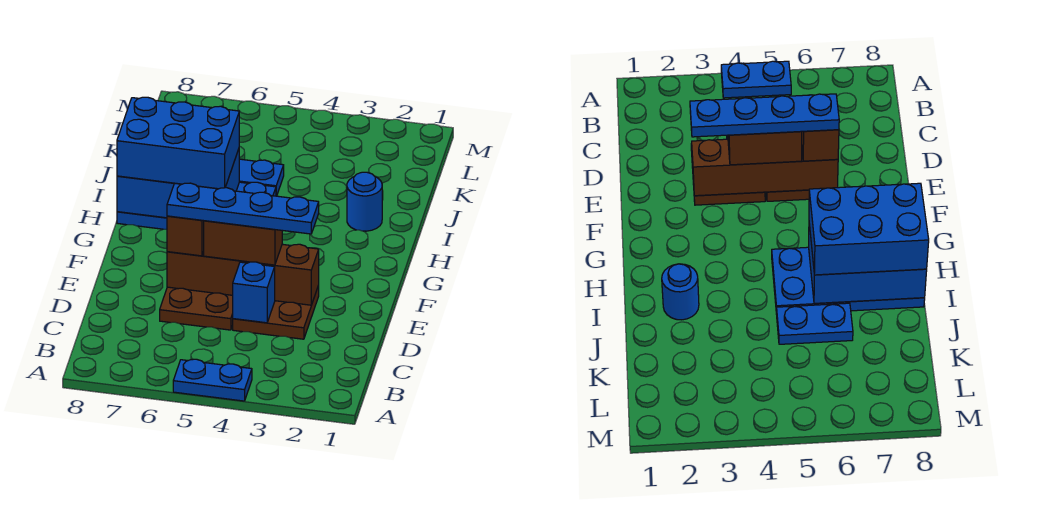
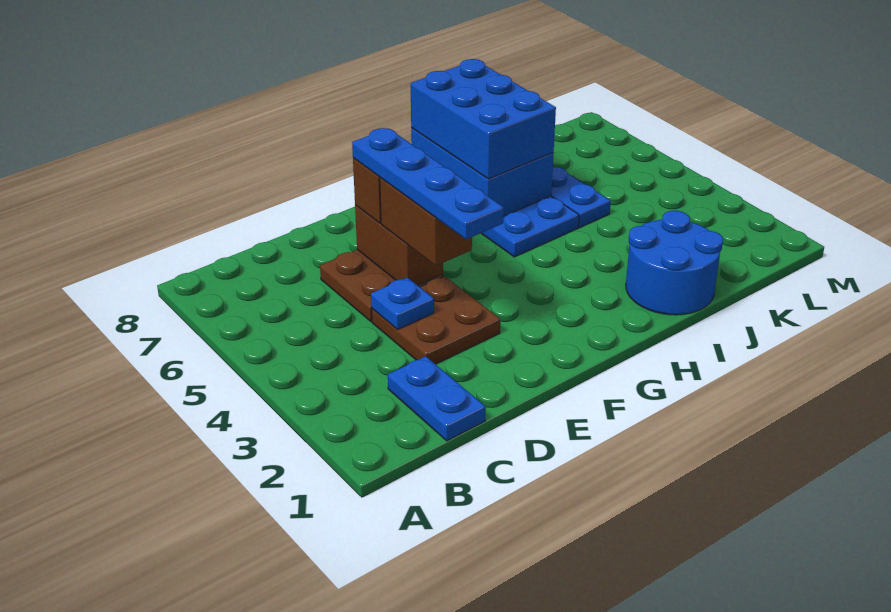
blue plate A4:A5 level 1 -> blue plate C1:C2 level 1
blue brick D4 level 2 -> blue plate D4 level 2
brown brick E3:E6 level 2 -> brown brick E5:E6 level 2
blue round brick I2 level 1 -> blue round brick I1:J2 level 1

